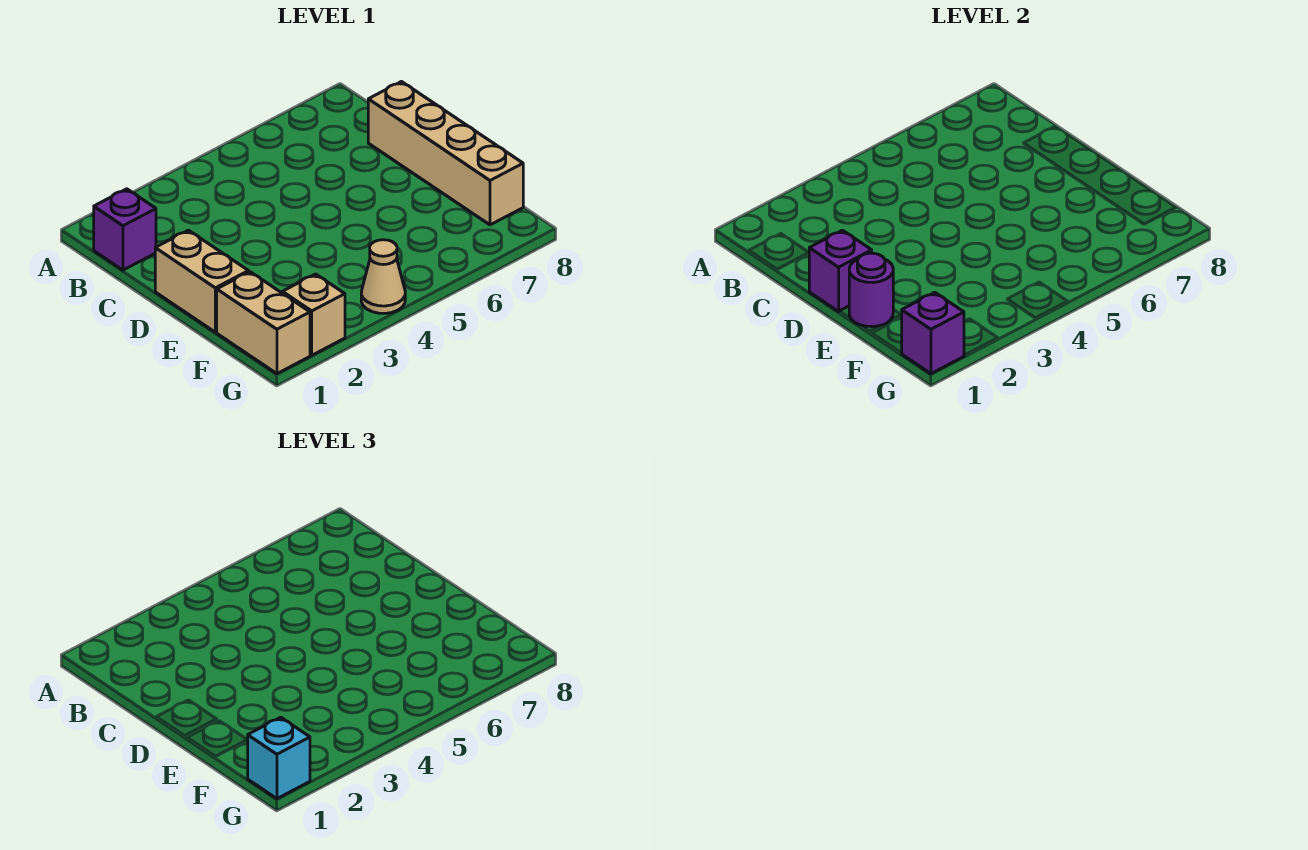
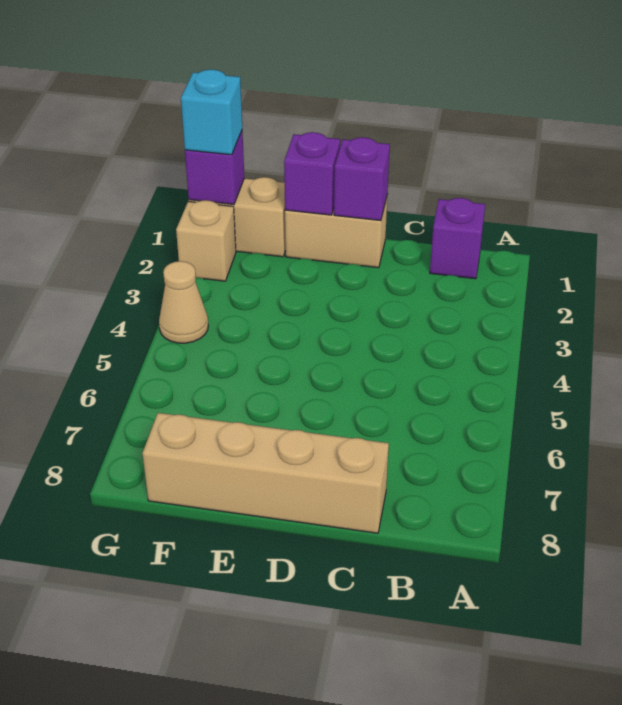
purple round brick E1 level 2 -> purple brick E1 level 2

